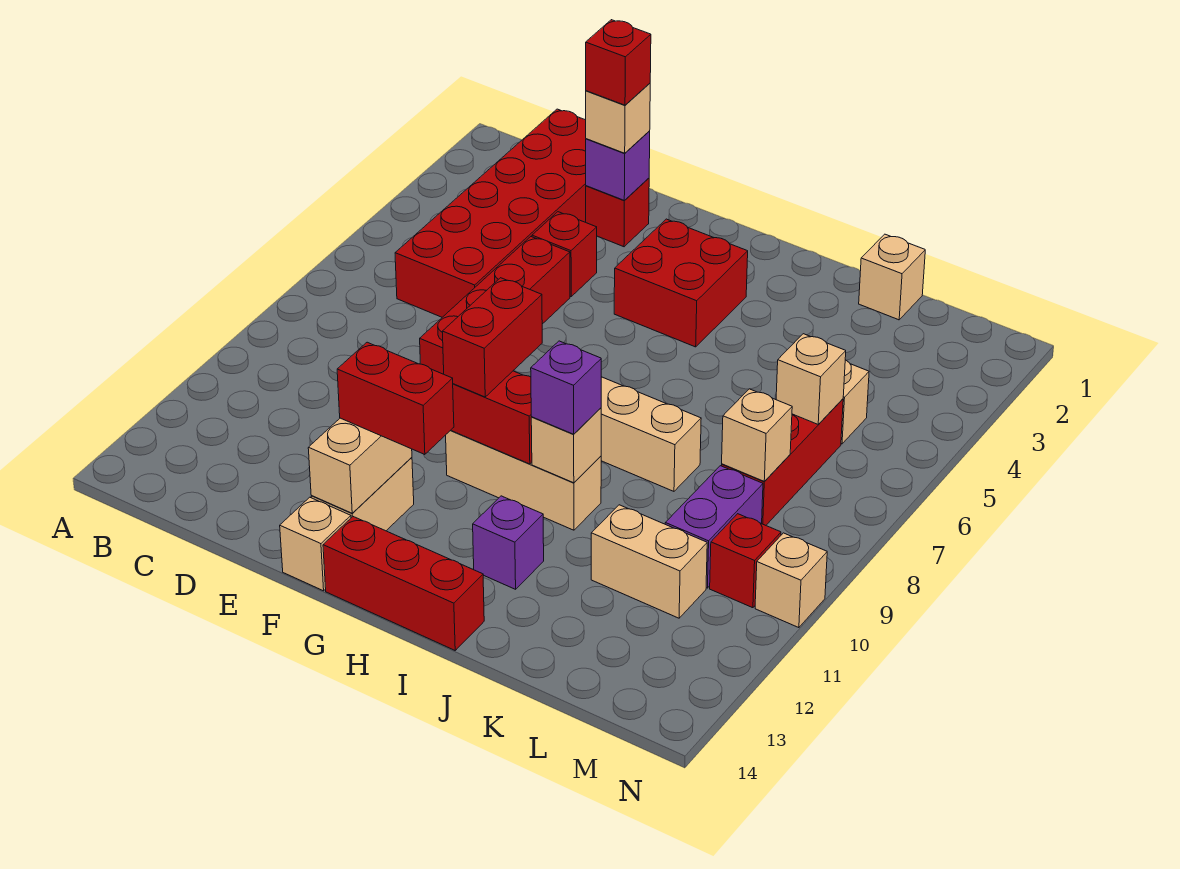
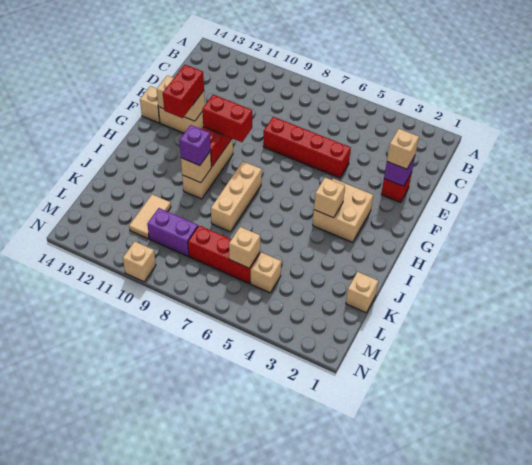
red brick C1:D6 level 1 -> none
red brick E2 level 4 -> none
red brick E4 level 1 -> none
red brick G3:H4 level 1 -> tan brick G3:H4 level 1
red brick G14:I14 level 1 -> none
purple brick I12 level 1 -> none
tan brick K11:L11 level 1 -> tan tile K11:L11 level 1
tan brick L8 level 2 -> tan brick H4 level 2
red brick M10 level 1 -> none

